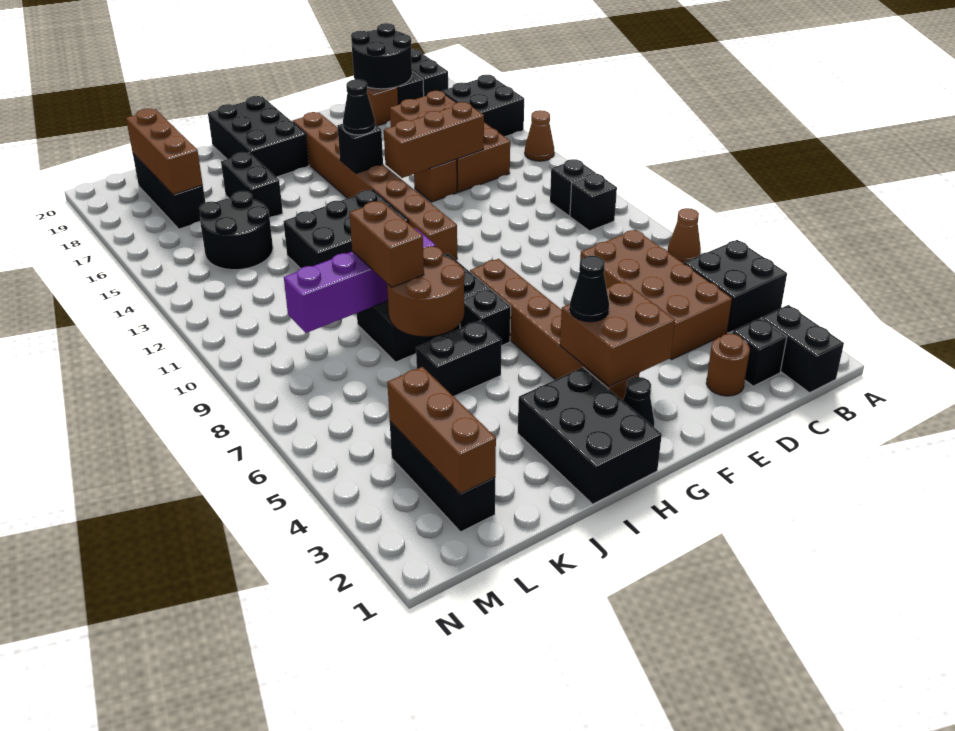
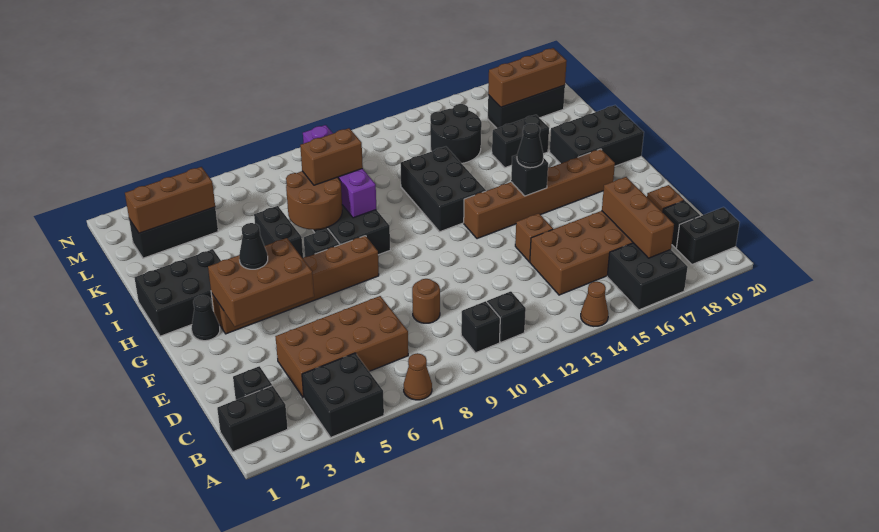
black round brick C19:D20 level 2 -> none
brown round brick D2 level 1 -> brown round brick D9 level 1
brown brick D14:F14 level 2 -> brown brick B17:D17 level 2
brown brick F3:G4 level 2 -> brown brick F3:G5 level 2
brown brick G11:G18 level 1 -> brown brick G13:G18 level 1

